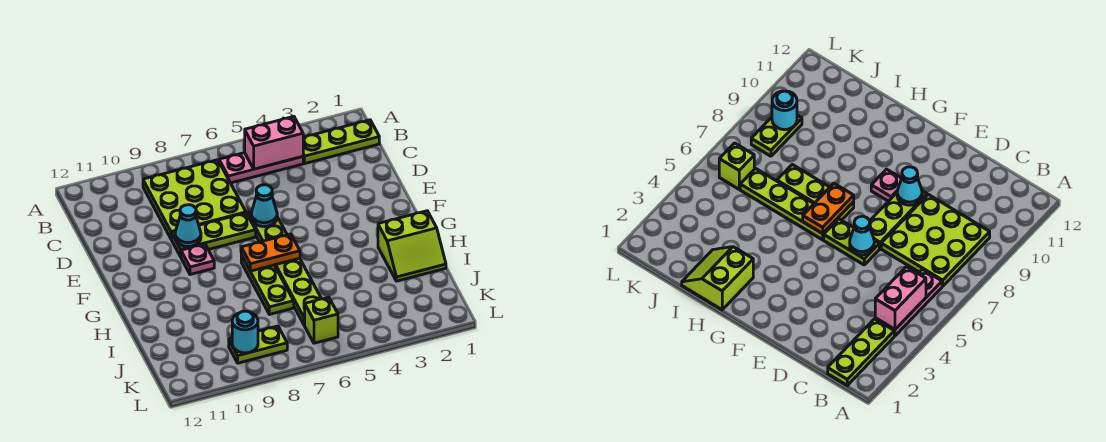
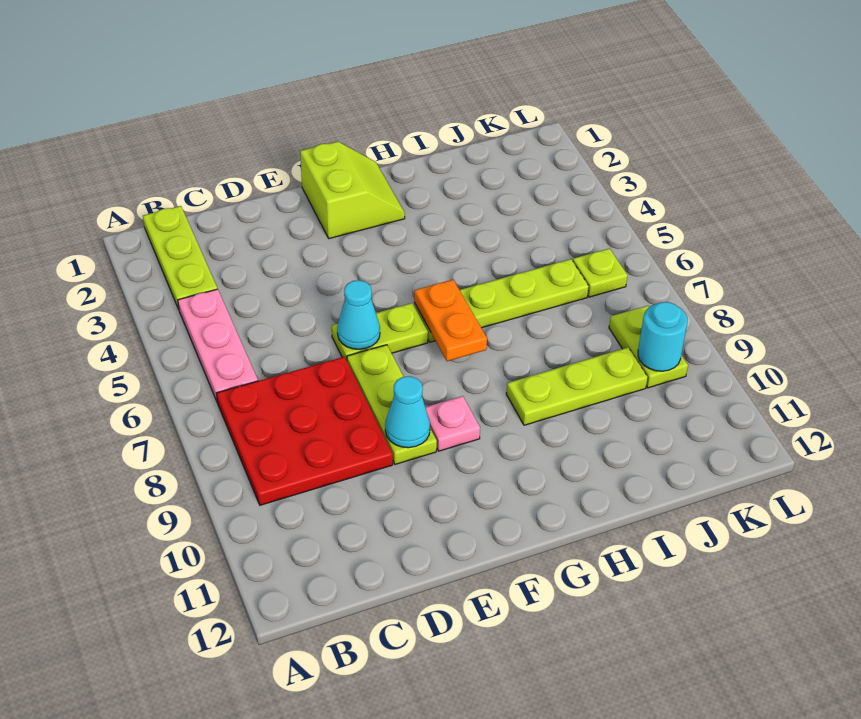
pink brick B4:B5 level 2 -> none
lime plate B7:D9 level 1 -> red plate B7:D9 level 1
lime plate G7:I7 level 1 -> lime plate H9:J9 level 1
lime slope H1:I2 level 1 top H -> lime slope F1:G2 level 1 top F
lime brick K6 level 1 -> lime plate K6 level 1

